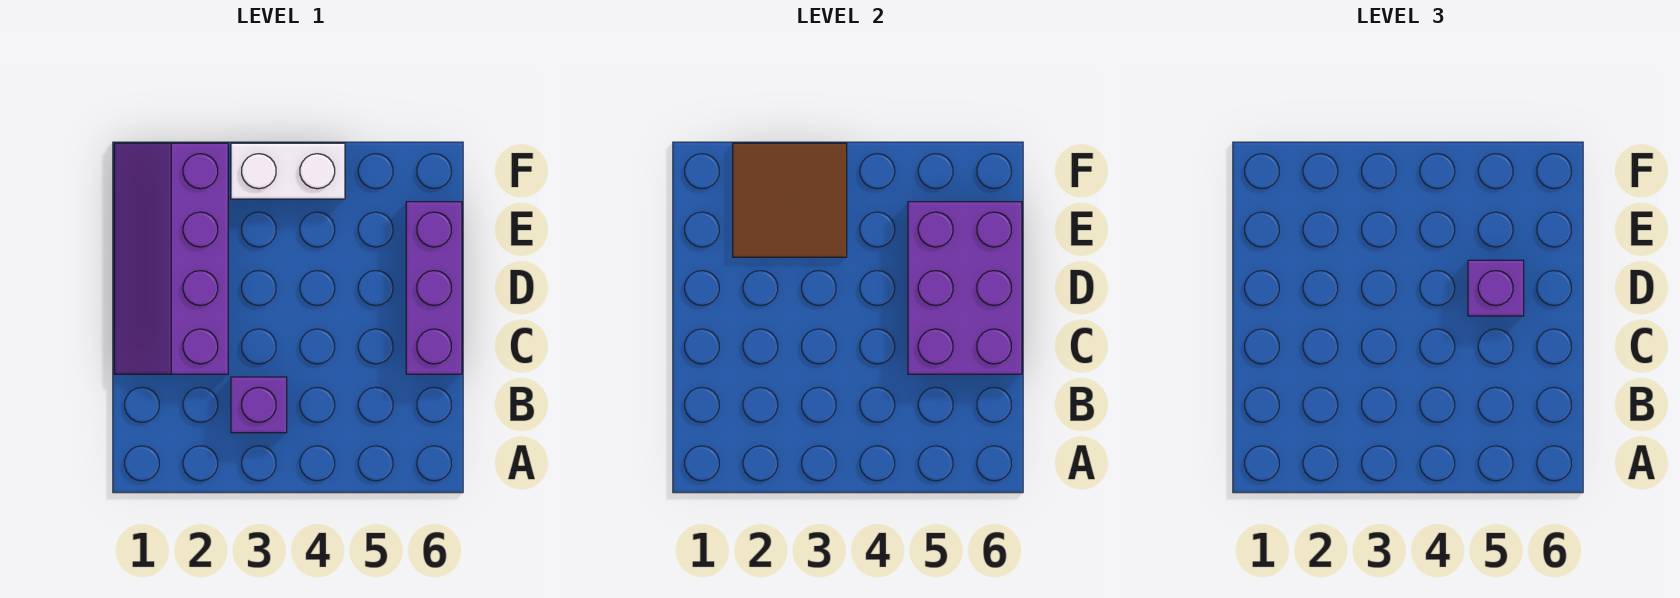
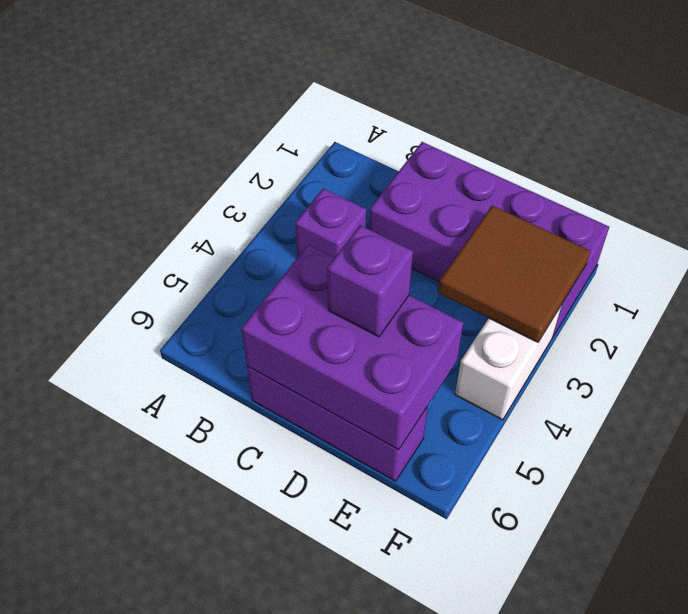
purple slope C1:F2 level 1 top 2 -> purple brick C1:F2 level 1

